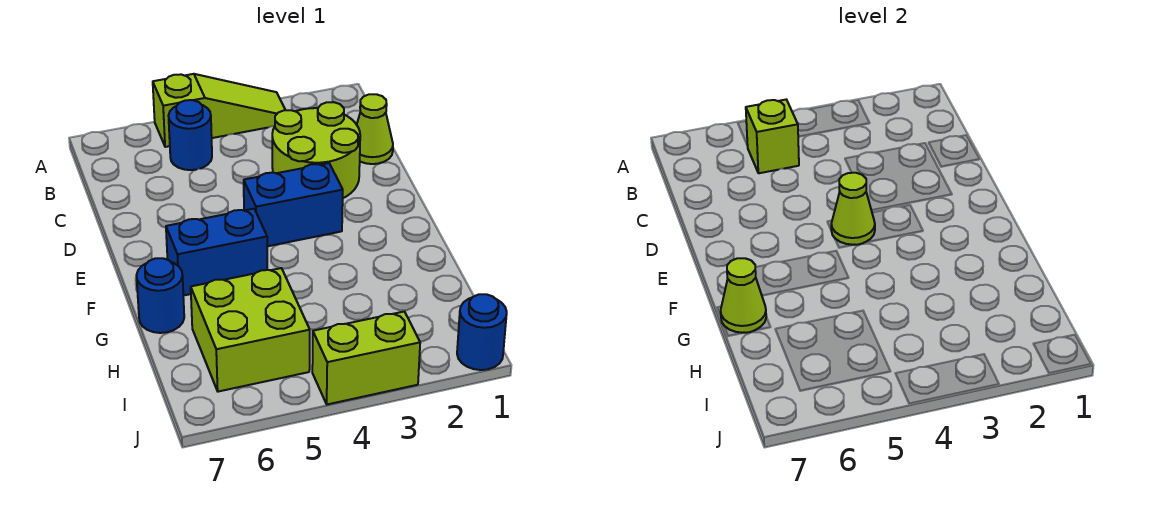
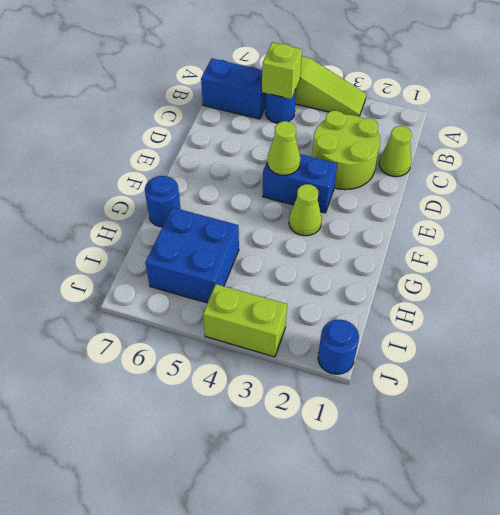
blue brick F5:F6 level 1 -> blue brick B6:B7 level 1
lime cone G7 level 2 -> lime cone F3 level 1
lime brick H5:I6 level 1 -> blue brick H5:I6 level 1

